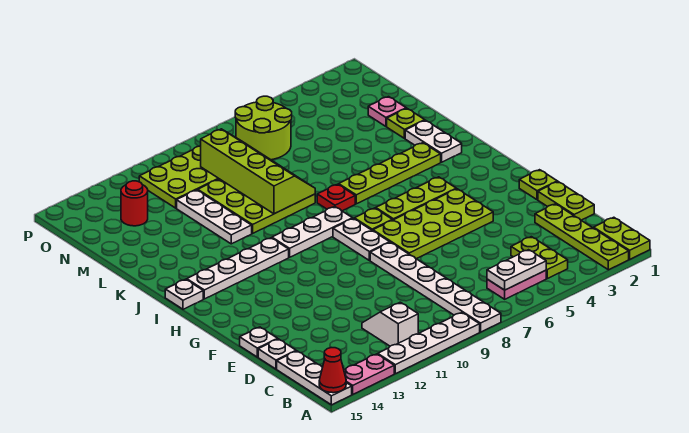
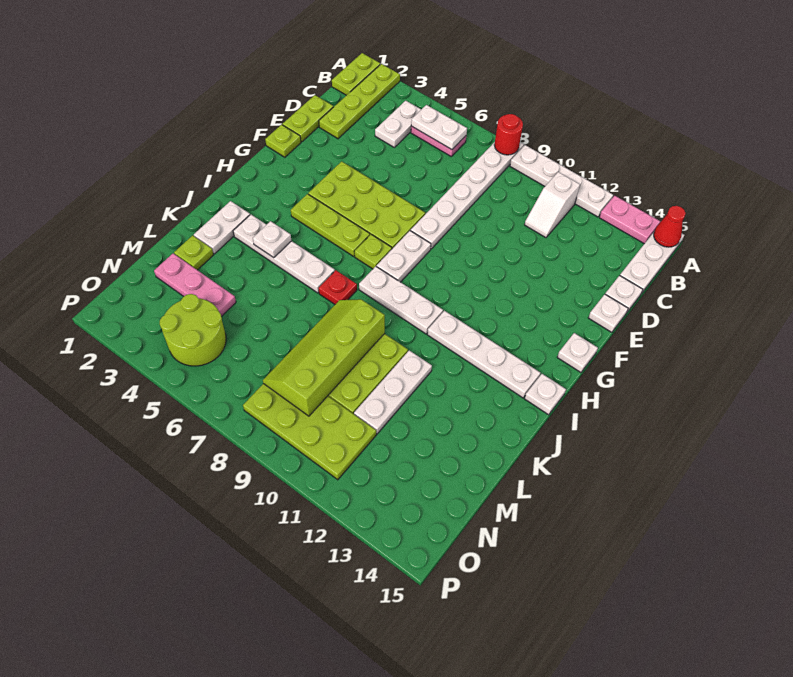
lime plate B4:C4 level 1 -> white plate B4:C4 level 1
none -> white plate G15 level 1
lime plate J3:J6 level 1 -> white plate J3:J6 level 1
none -> white plate J4 level 2
pink plate M2 level 1 -> pink plate M2:M4 level 1
lime round brick N6:O7 level 1 -> lime round brick N4:O5 level 1
red round brick N13 level 1 -> red round brick A8 level 2

